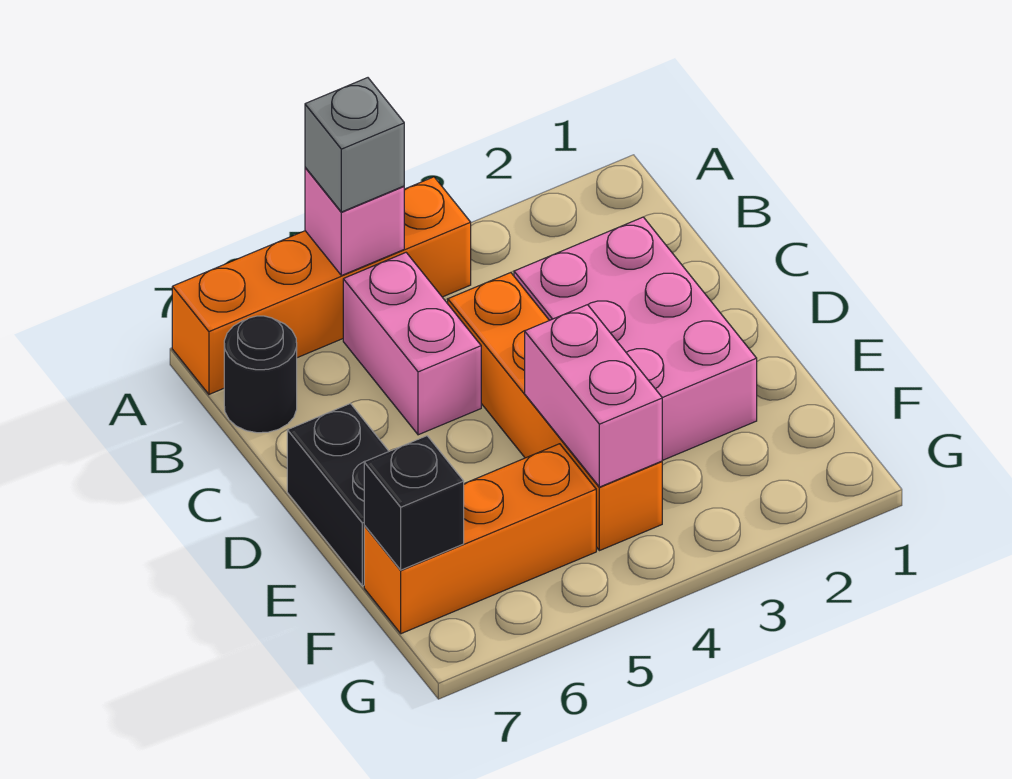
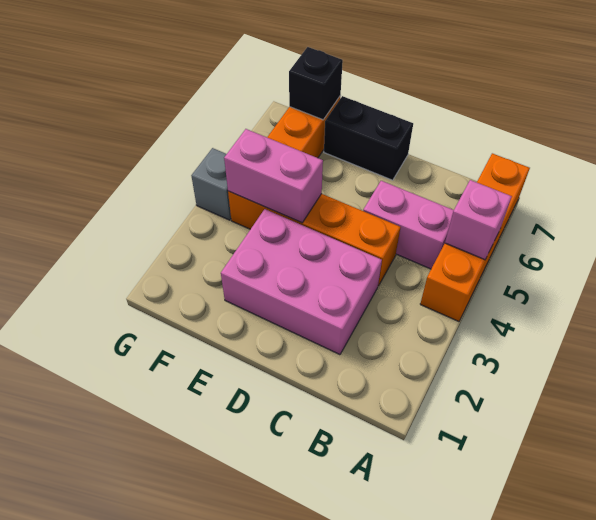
grey brick A5 level 3 -> grey brick G4 level 1
black round brick B7 level 1 -> none

